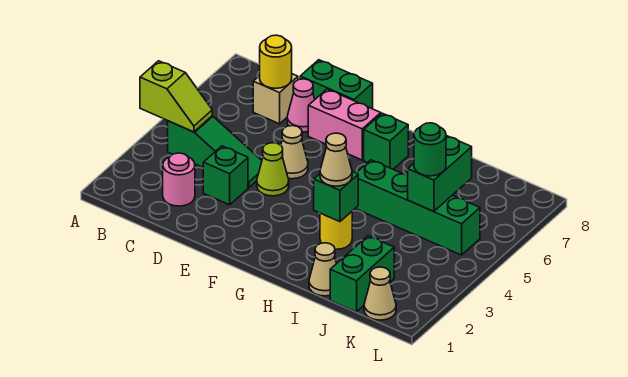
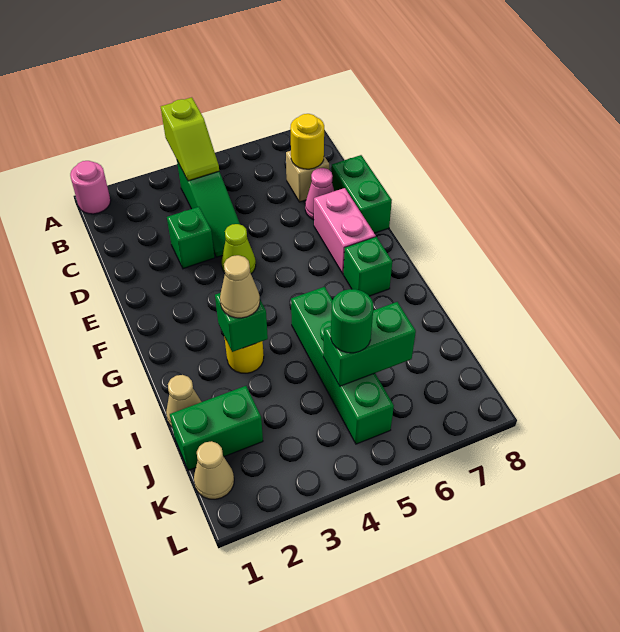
pink round brick C2 level 1 -> pink round brick A1 level 1
tan cone E5 level 1 -> none

